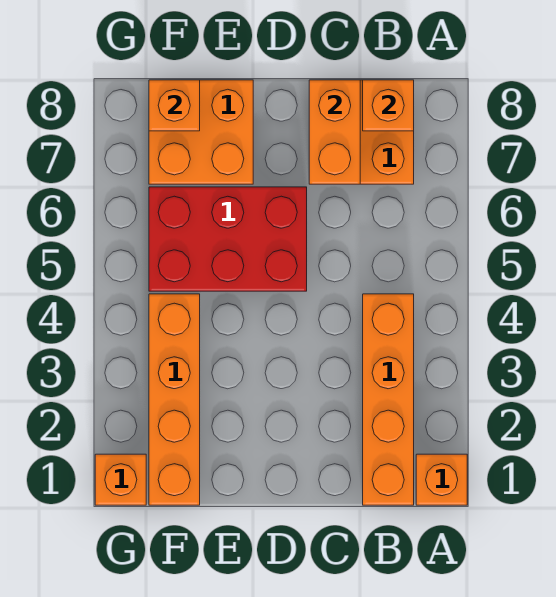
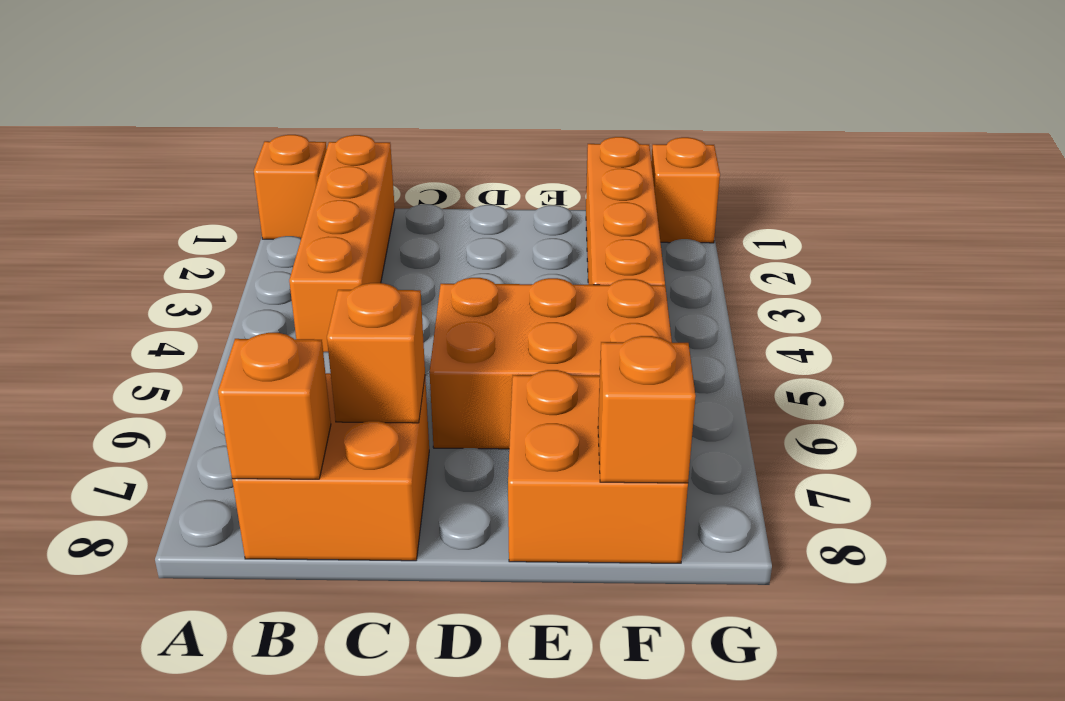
orange brick C7:C8 level 2 -> orange brick C7 level 2
red brick D5:F6 level 1 -> orange brick D5:F6 level 1

